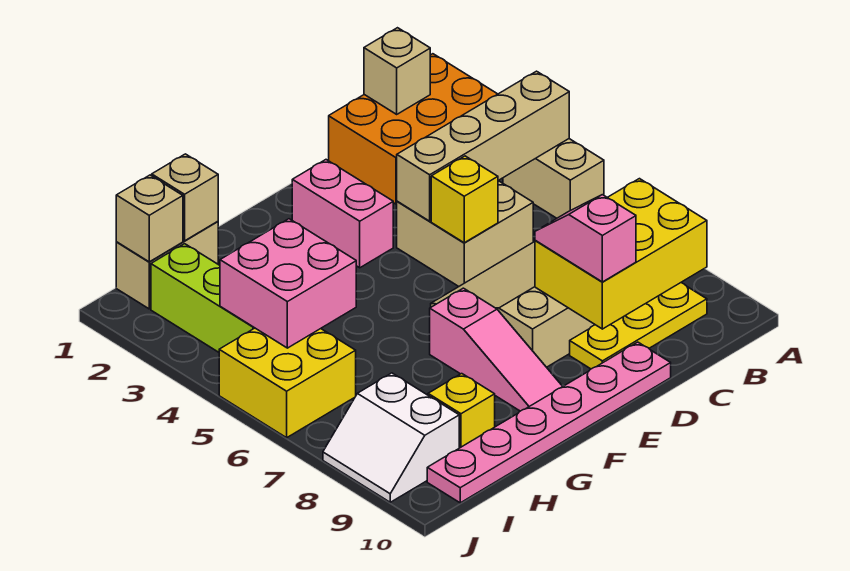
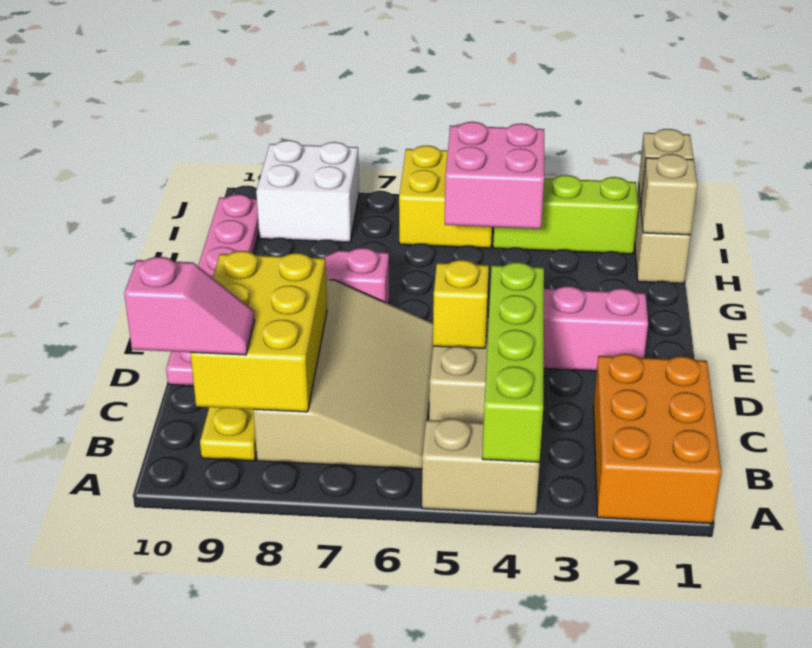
tan brick A4:D4 level 2 -> lime brick A4:D4 level 2
tan brick B1 level 2 -> none
pink slope D8:D9 level 3 top 9 -> pink slope B9:B10 level 3 top 10
yellow brick H9 level 1 -> none
white slope I8:J9 level 1 top I -> white brick I8:J9 level 1

